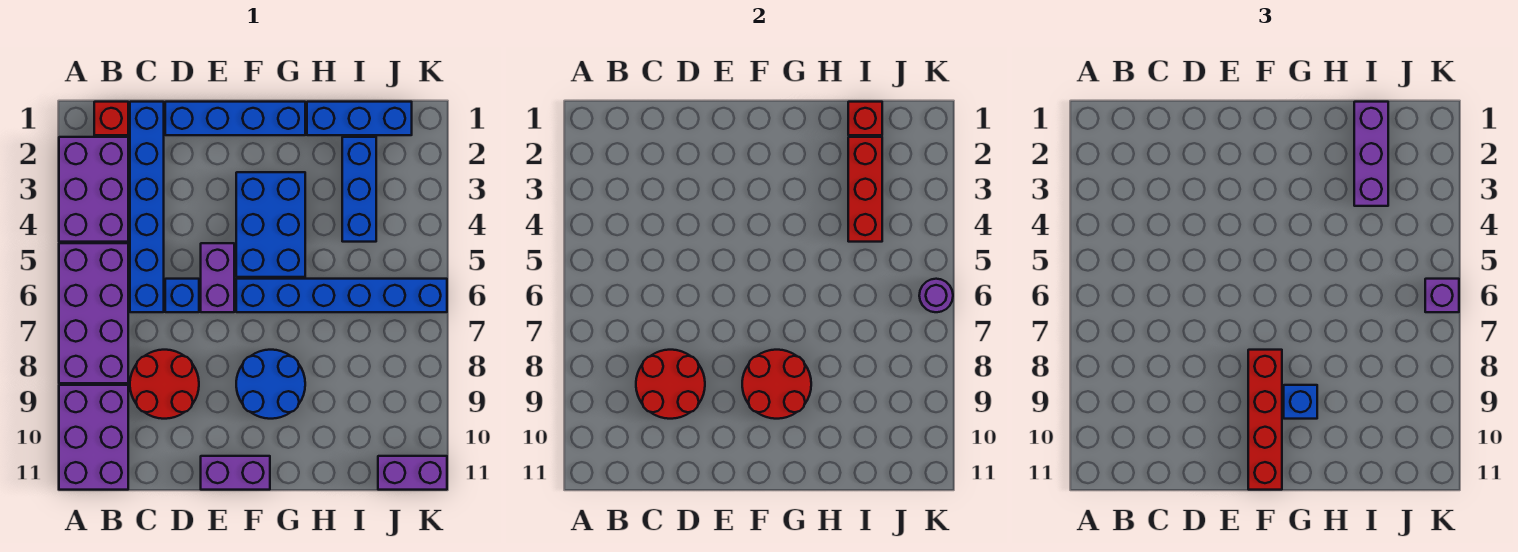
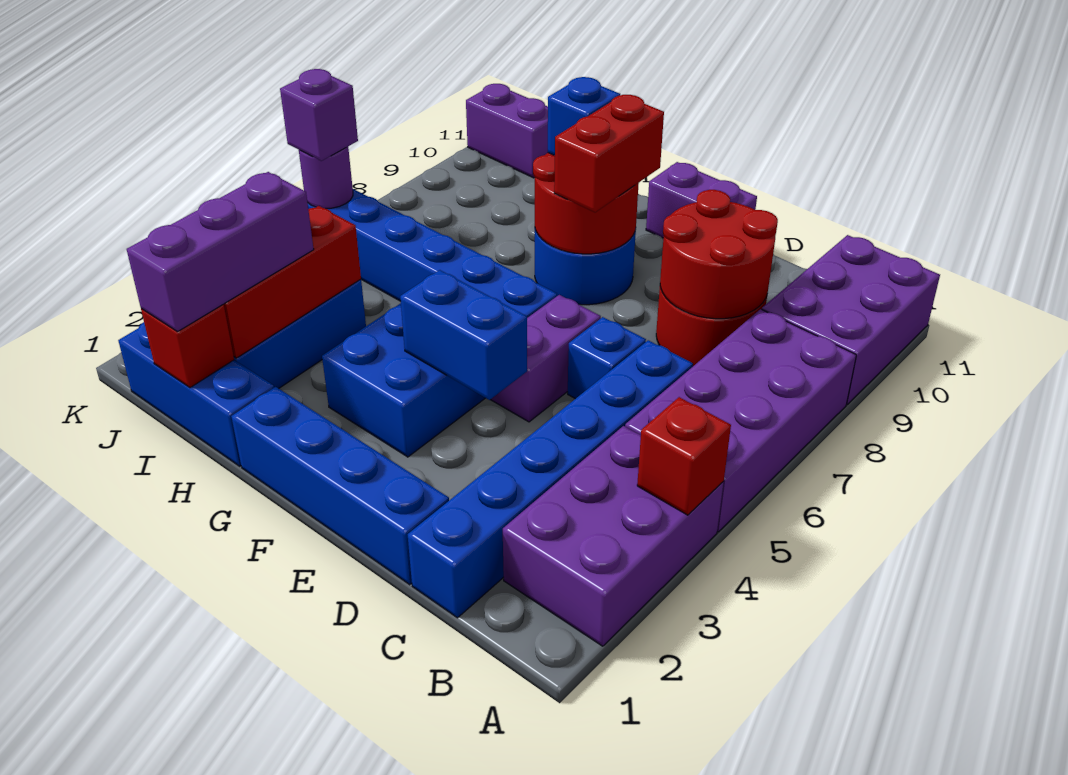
red brick B1 level 1 -> red brick A4 level 2
none -> blue brick E4:F4 level 2
red brick F8:F11 level 3 -> red brick F8:F9 level 3

